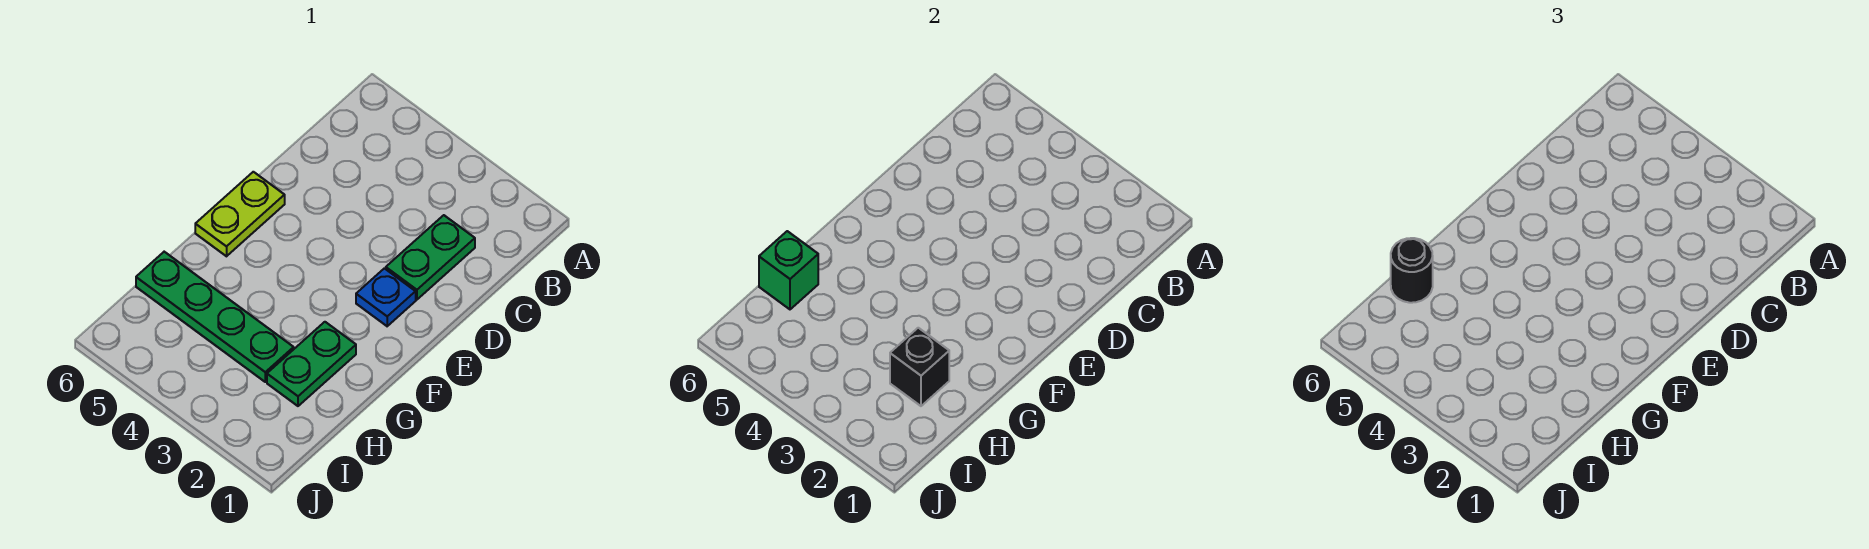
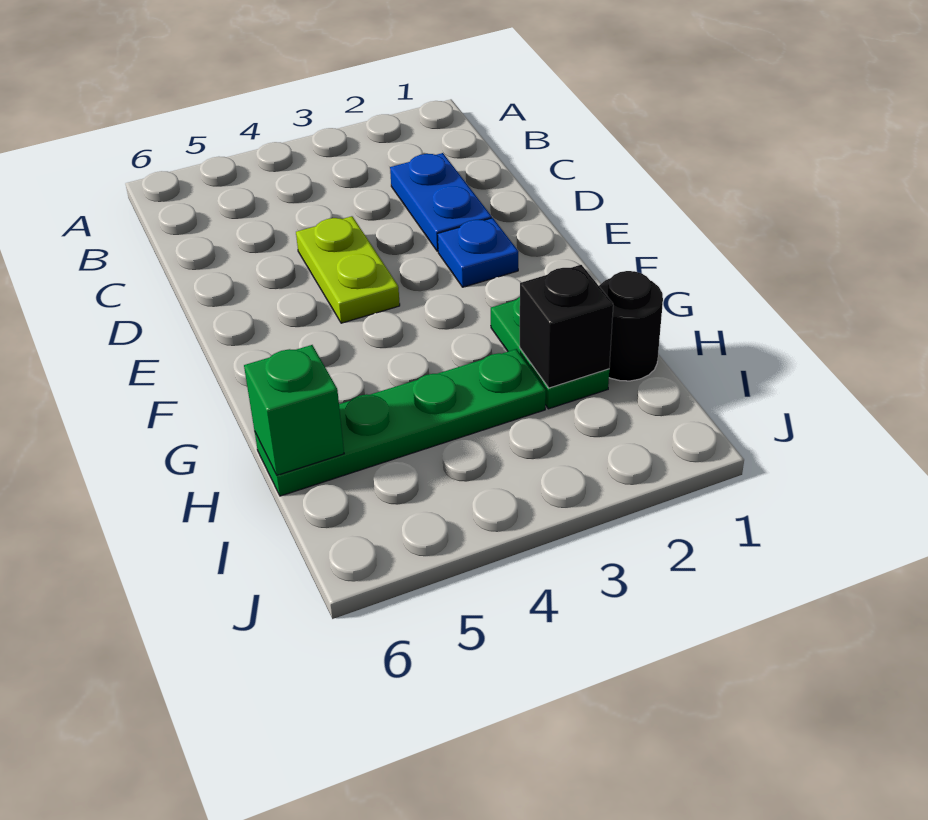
green plate C2:D2 level 1 -> blue plate C2:D2 level 1
lime plate E6:F6 level 1 -> lime plate D4:E4 level 1
black round brick H6 level 3 -> black round brick H1 level 1

